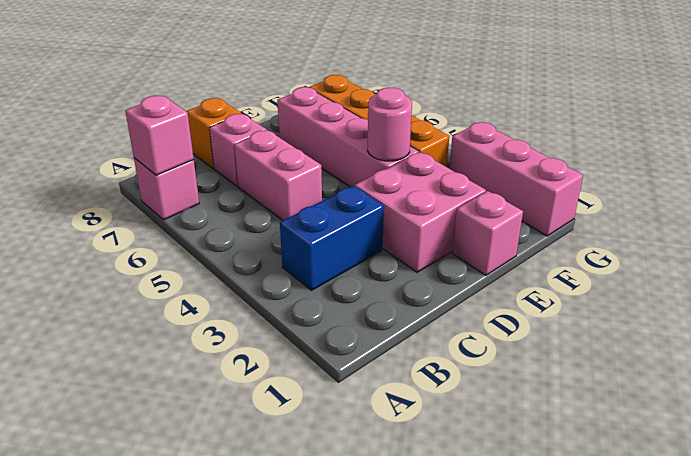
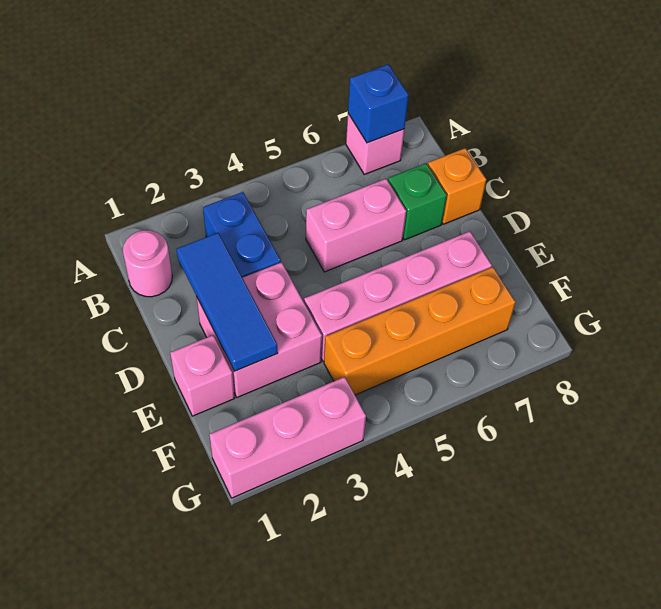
pink brick A7 level 2 -> blue brick A7 level 2
none -> blue tile C2:E2 level 2
pink brick C7 level 1 -> green brick C7 level 1
pink round brick E4 level 2 -> pink round brick B1 level 1

